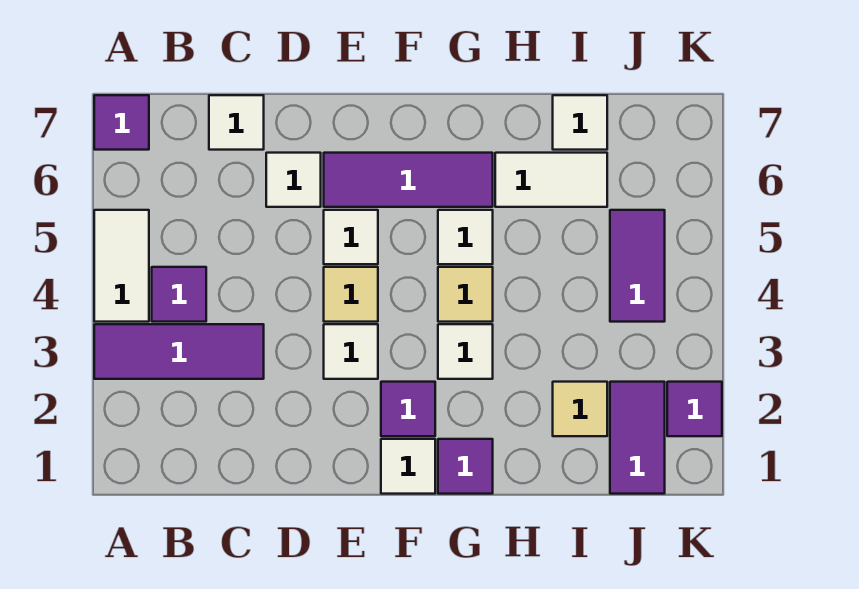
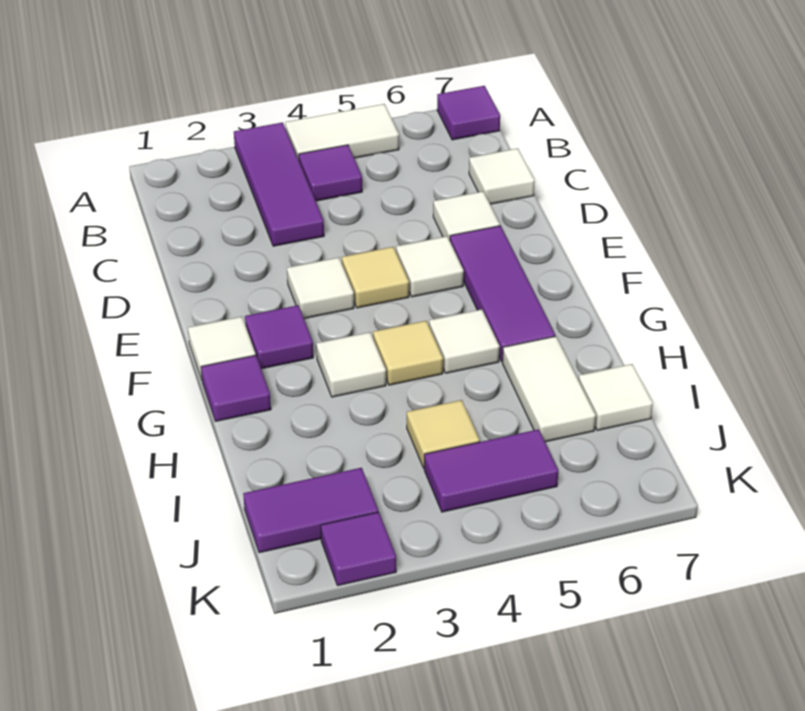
tan tile I2 level 1 -> tan tile I4 level 1

